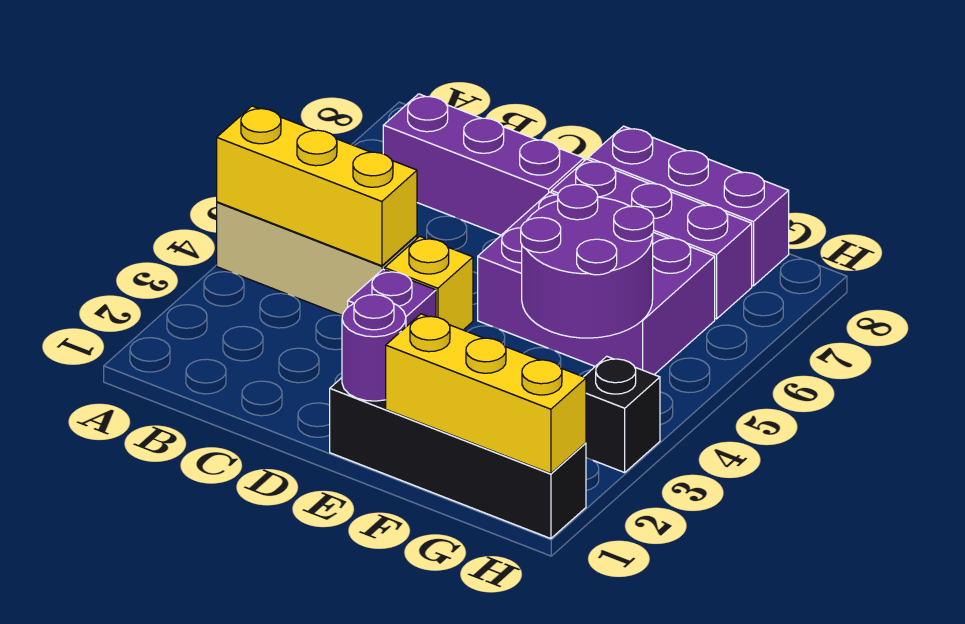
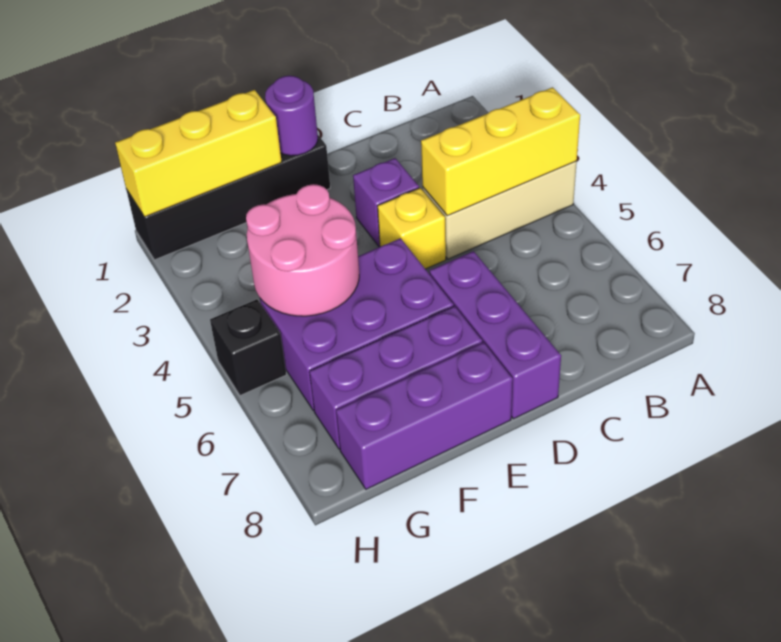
purple brick B7:D7 level 1 -> purple brick D6:D8 level 1
purple round brick F4:G5 level 2 -> pink round brick F4:G5 level 2
black brick H3 level 1 -> black brick H5 level 1

